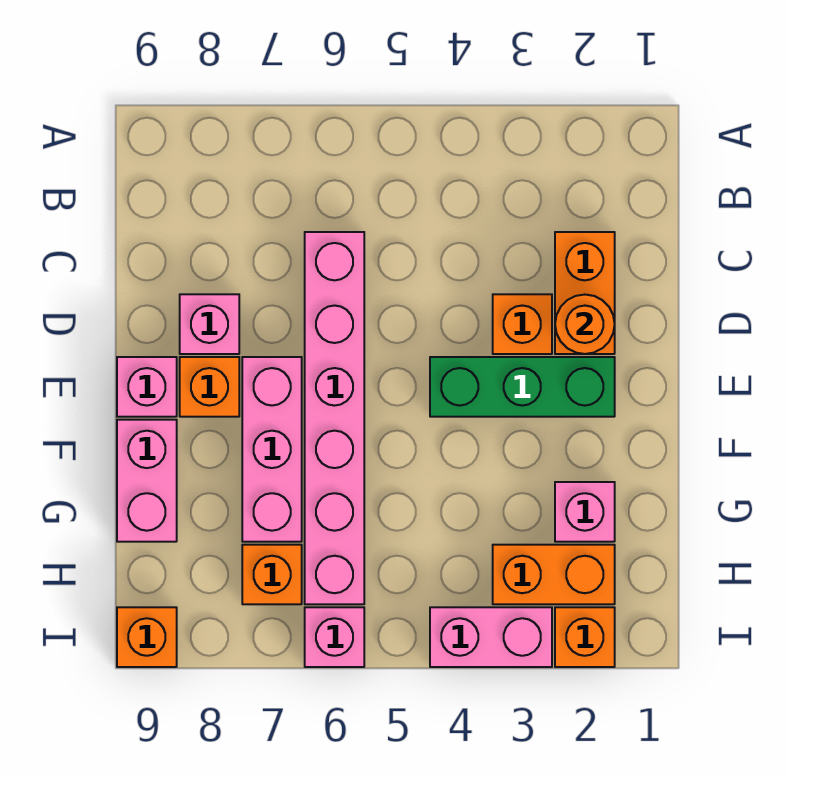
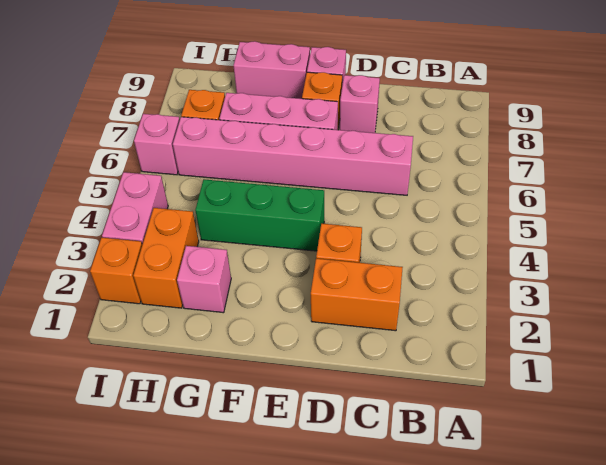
orange round brick D2 level 2 -> none
green brick E2:E4 level 1 -> green brick E4:G4 level 1
orange brick I9 level 1 -> none

